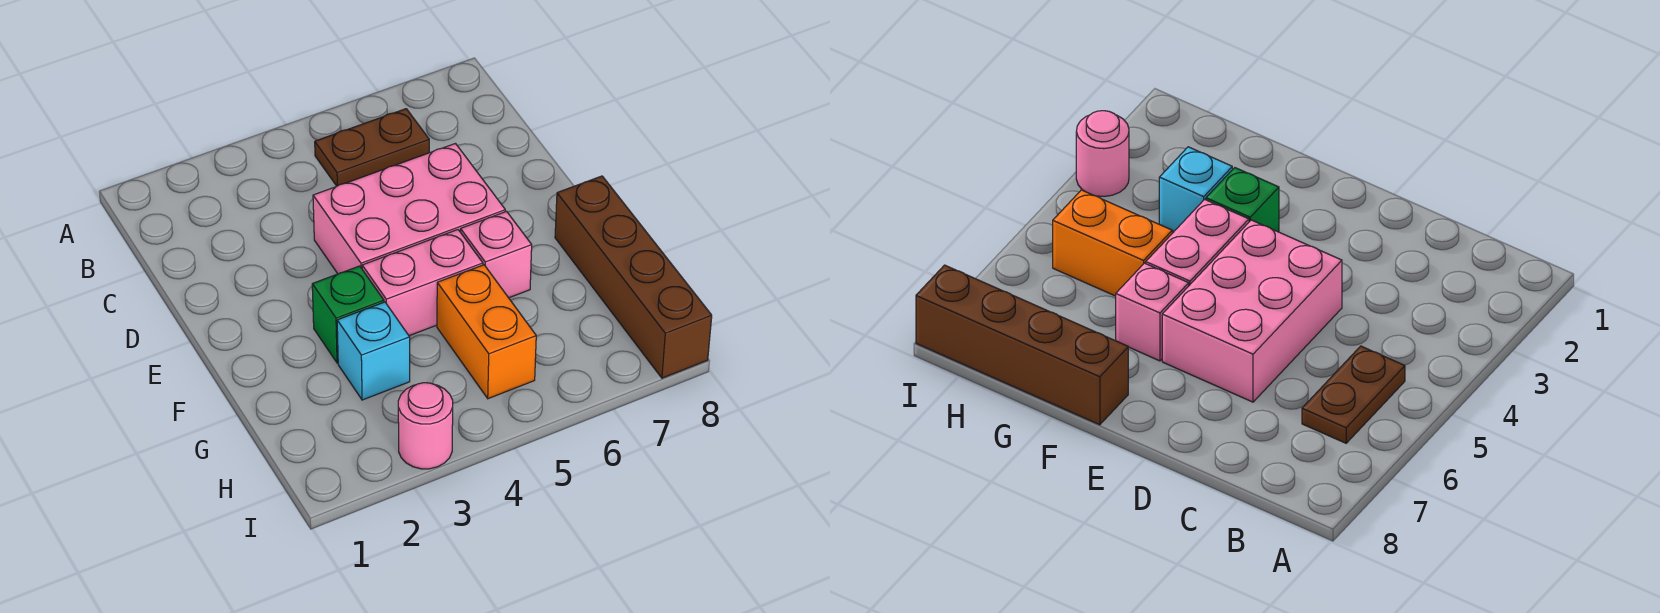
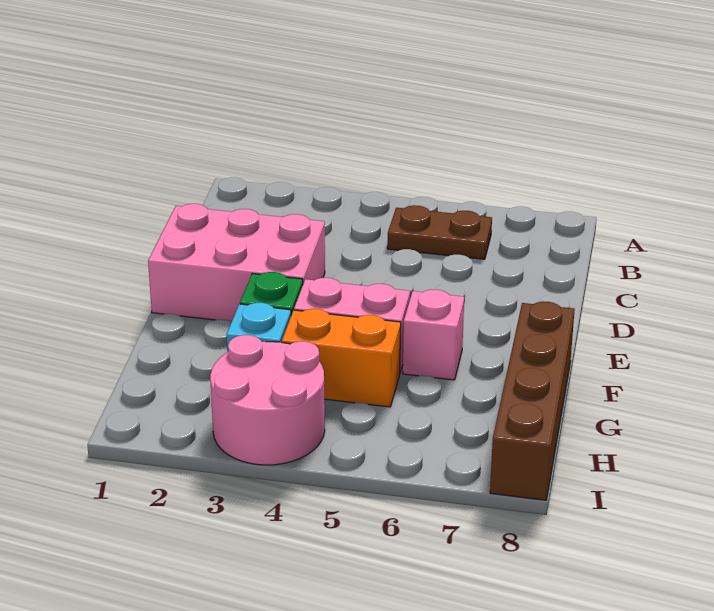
pink brick D4:E6 level 1 -> pink brick D1:E3 level 1
orange brick G5:H5 level 1 -> orange brick G4:G5 level 1
pink round brick I3 level 1 -> pink round brick H3:I4 level 1

